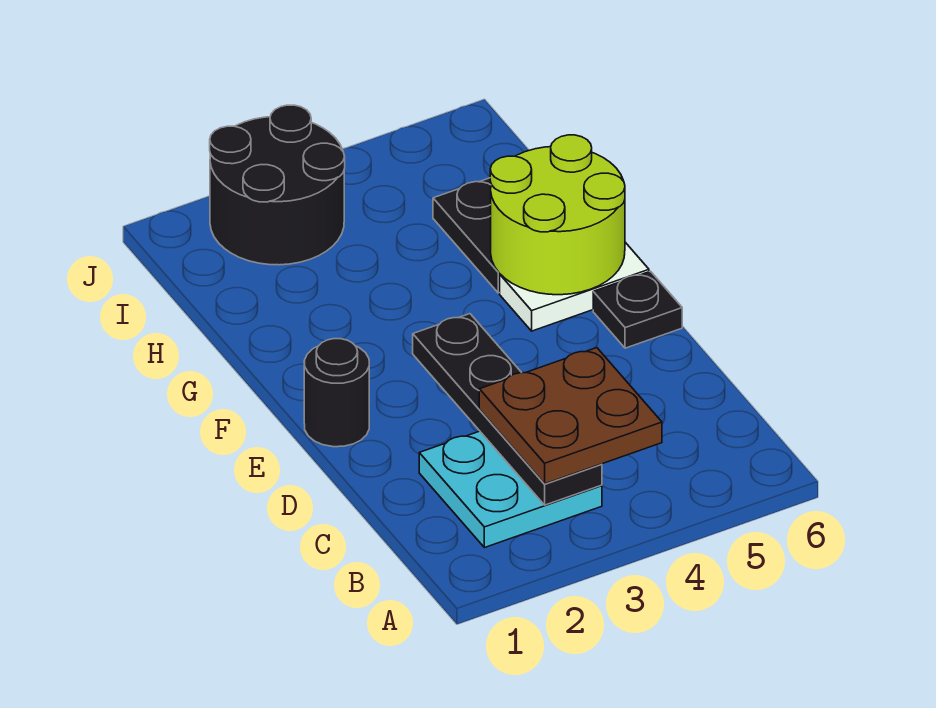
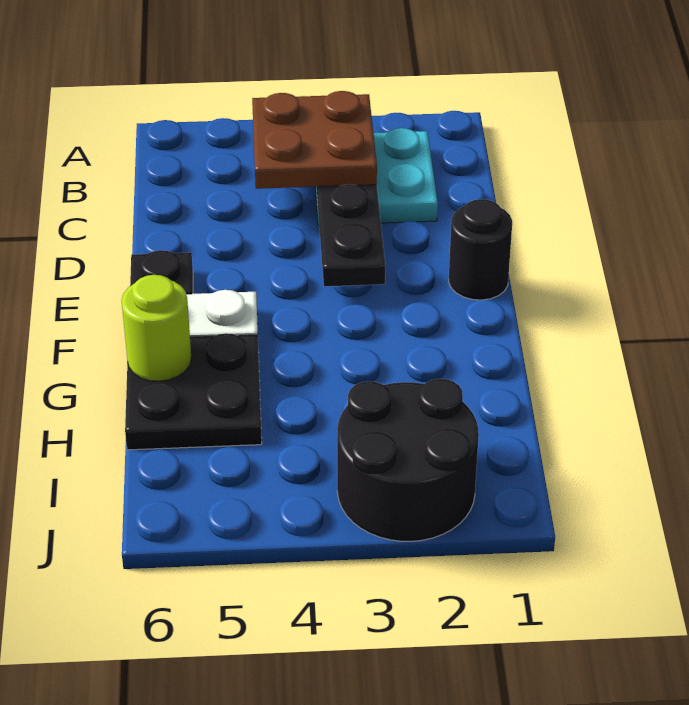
lime round brick F5:G6 level 2 -> lime round brick G6 level 2

